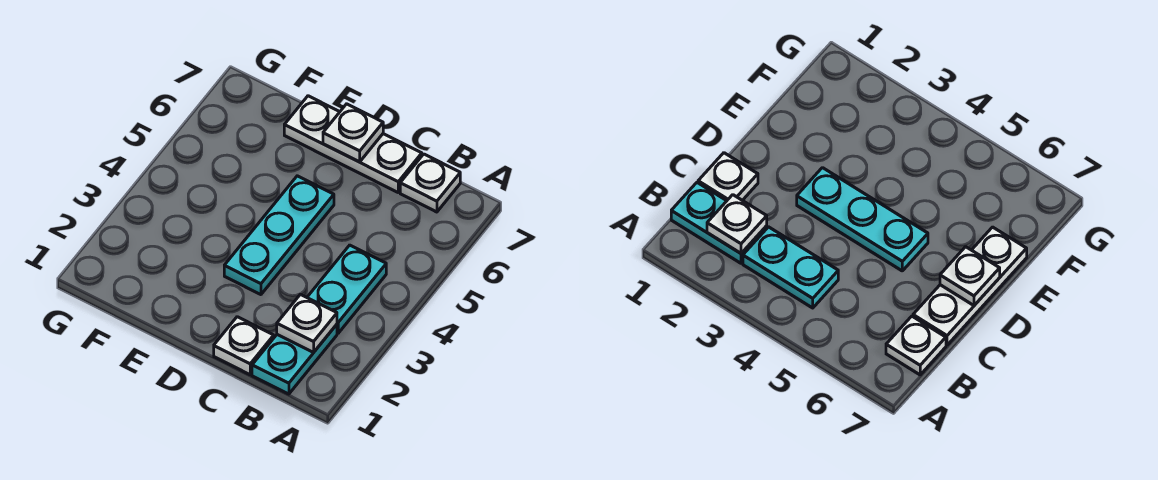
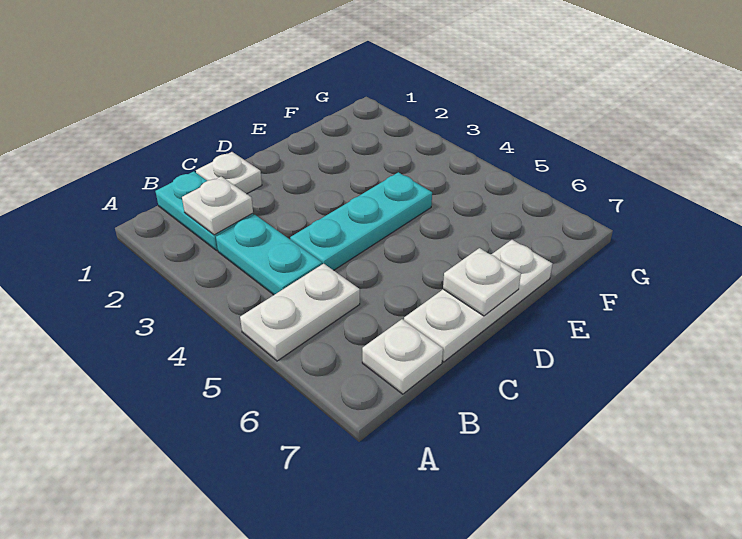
none -> white plate A5:B5 level 1
cyan plate D3:D5 level 1 -> cyan plate C4:E4 level 1

